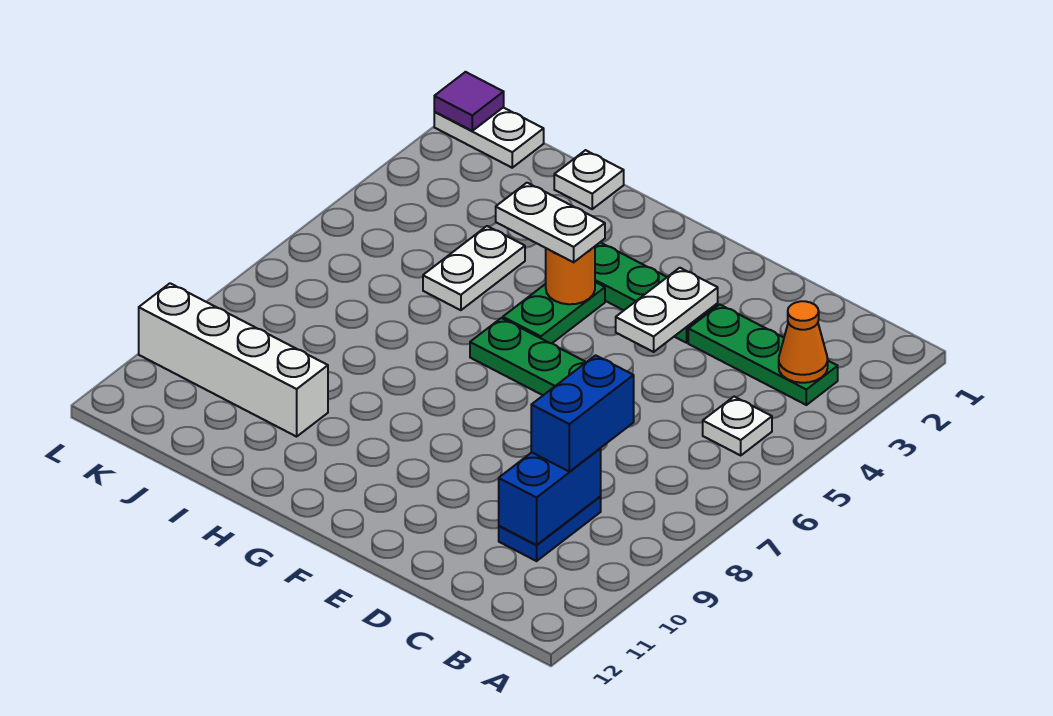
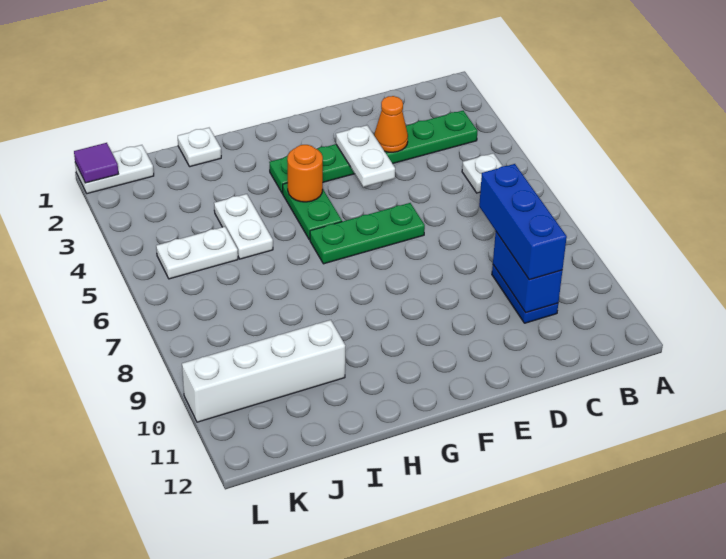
orange cone B3 level 2 -> orange cone D3 level 2
blue brick C8:C9 level 3 -> blue brick C8:C10 level 3
white plate G4:H4 level 3 -> white plate J5:K5 level 1

